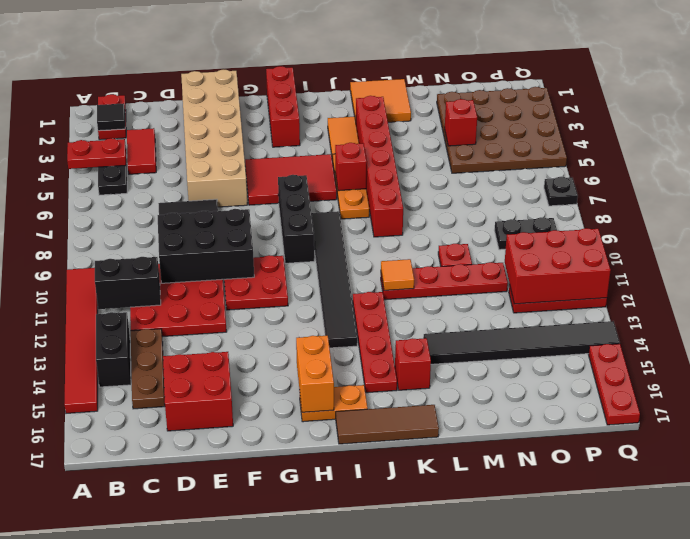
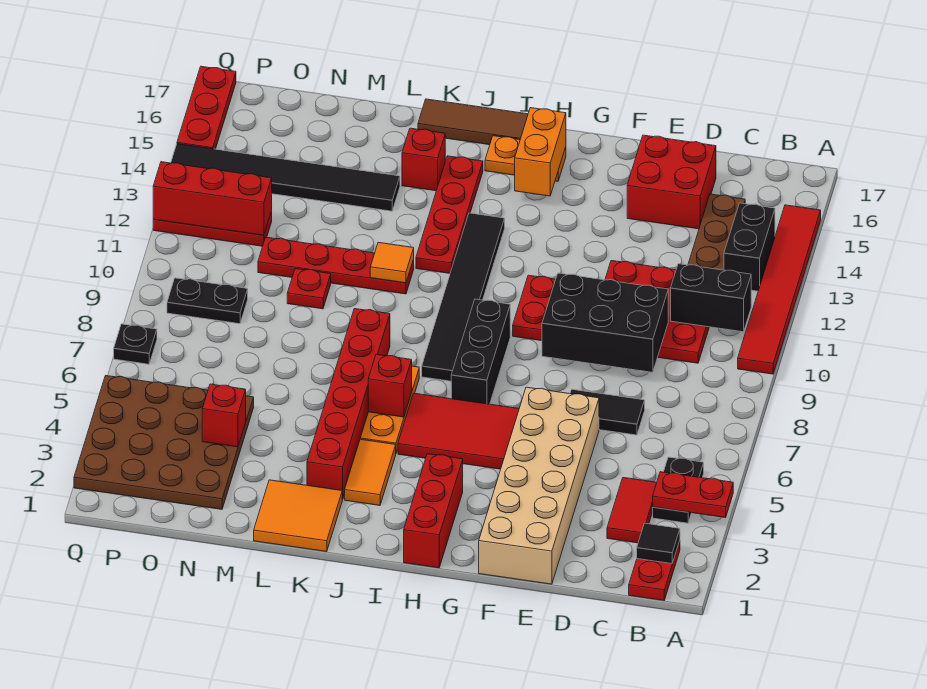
red brick O11:Q12 level 2 -> red brick O12:Q12 level 2

